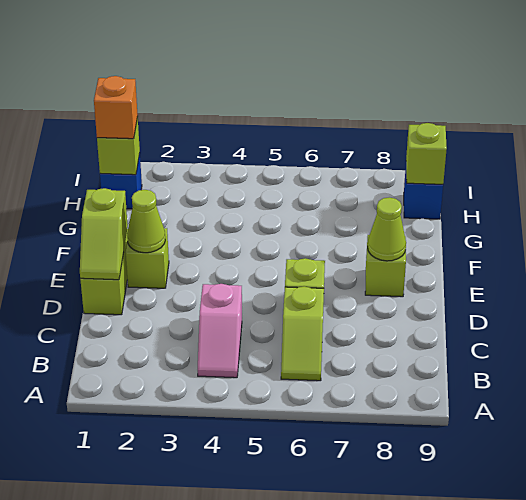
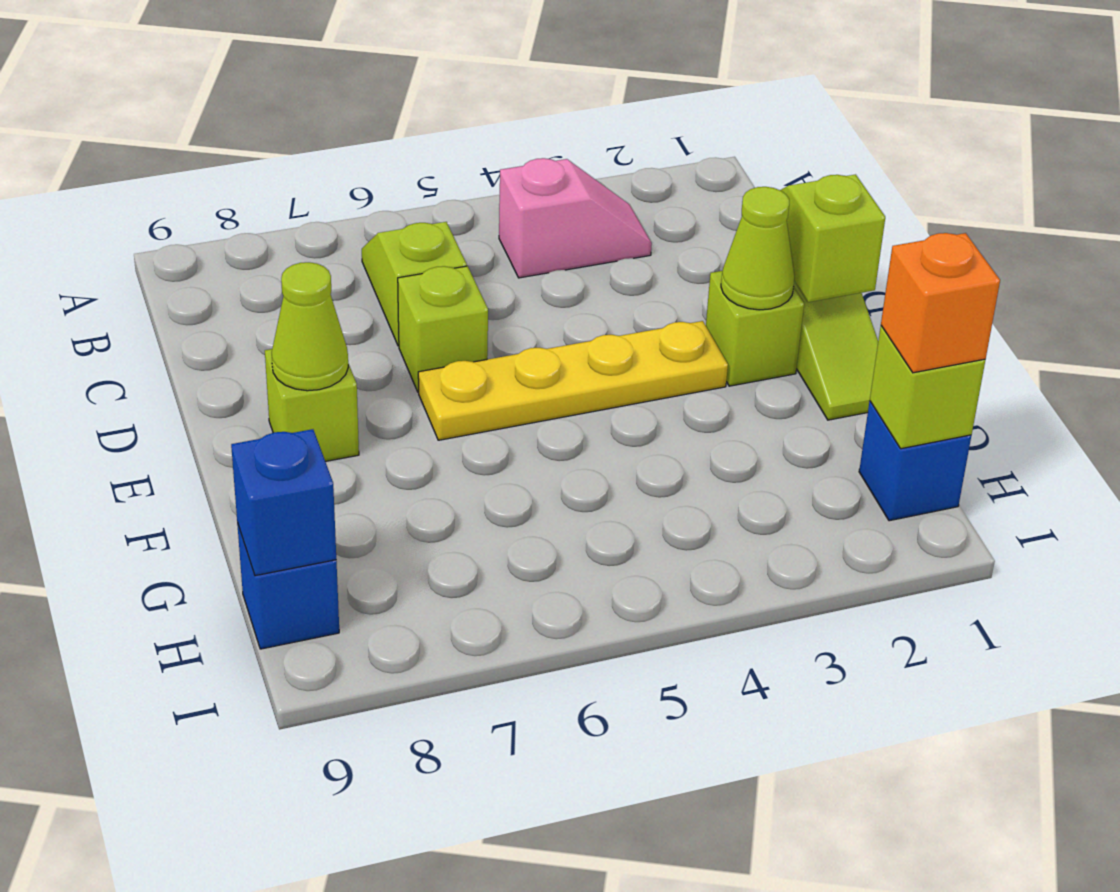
pink slope B4:C4 level 1 top C -> pink slope B3:B4 level 1 top 4
none -> yellow plate E3:E6 level 1
lime brick H9 level 2 -> blue brick H9 level 2

